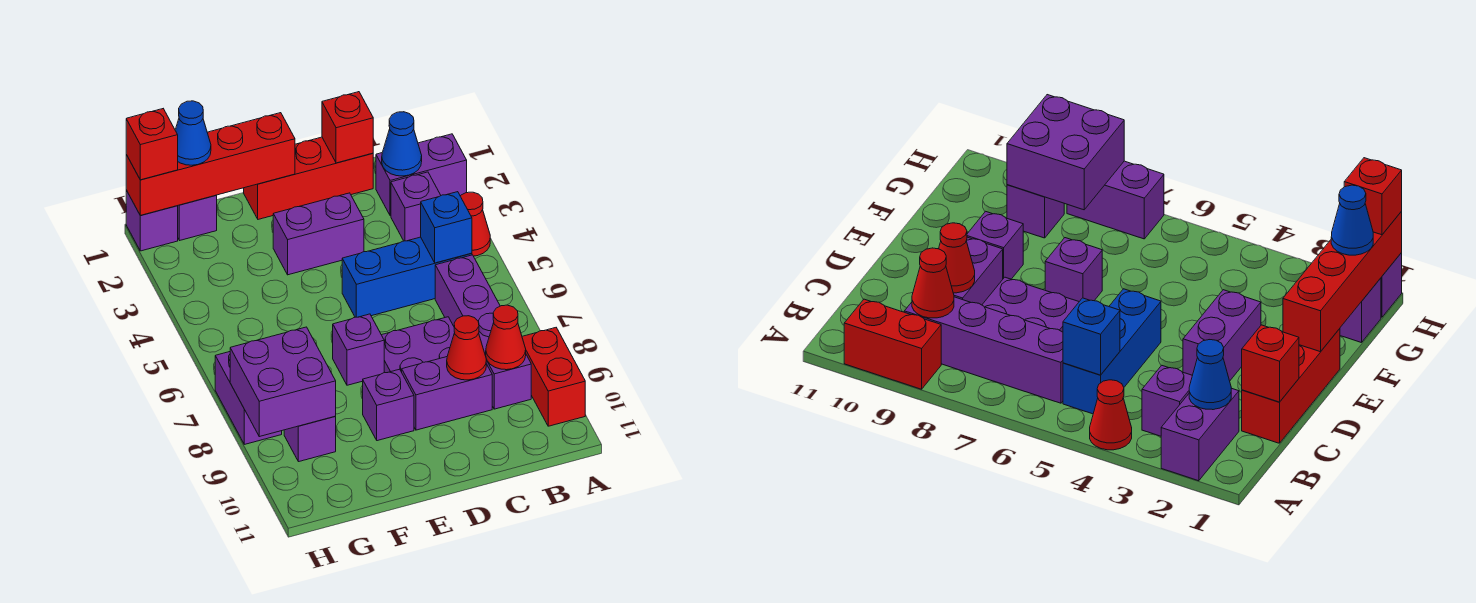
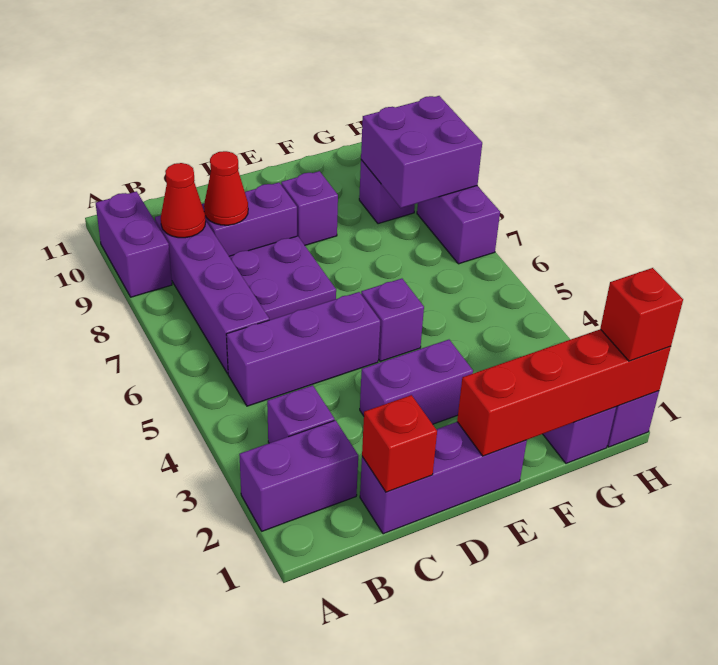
red cone A4 level 1 -> none
red brick A9:A10 level 1 -> purple brick A9:A10 level 1
blue cone B2 level 2 -> none
blue brick B5:D5 level 1 -> purple brick B5:D5 level 1
blue brick B5 level 2 -> none
red brick C1:E1 level 1 -> purple brick C1:E1 level 1
purple brick E7 level 1 -> purple brick E5 level 1
blue cone G1 level 3 -> none

